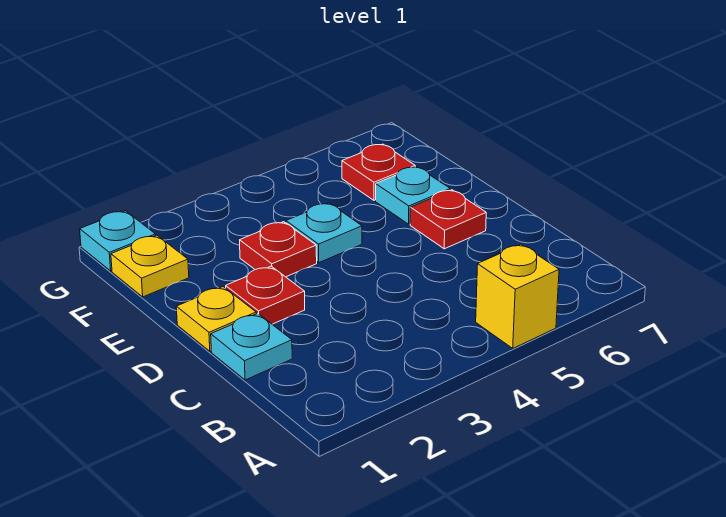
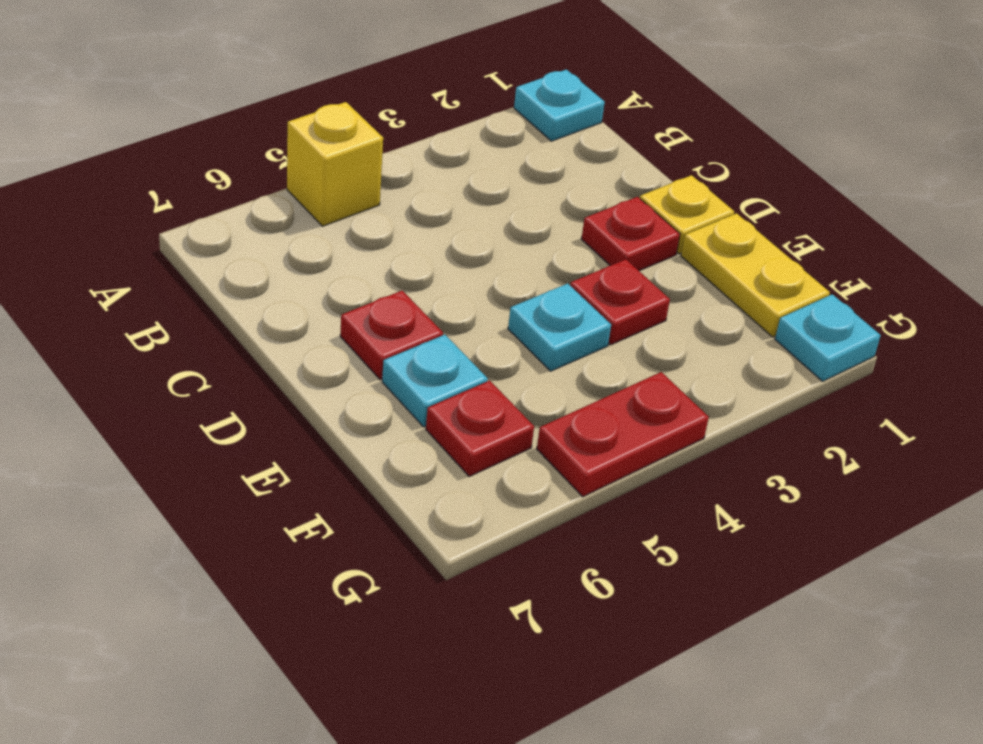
cyan plate C1 level 1 -> cyan plate A1 level 1
yellow plate F1 level 1 -> yellow plate E1:F1 level 1
none -> red plate G4:G5 level 1

